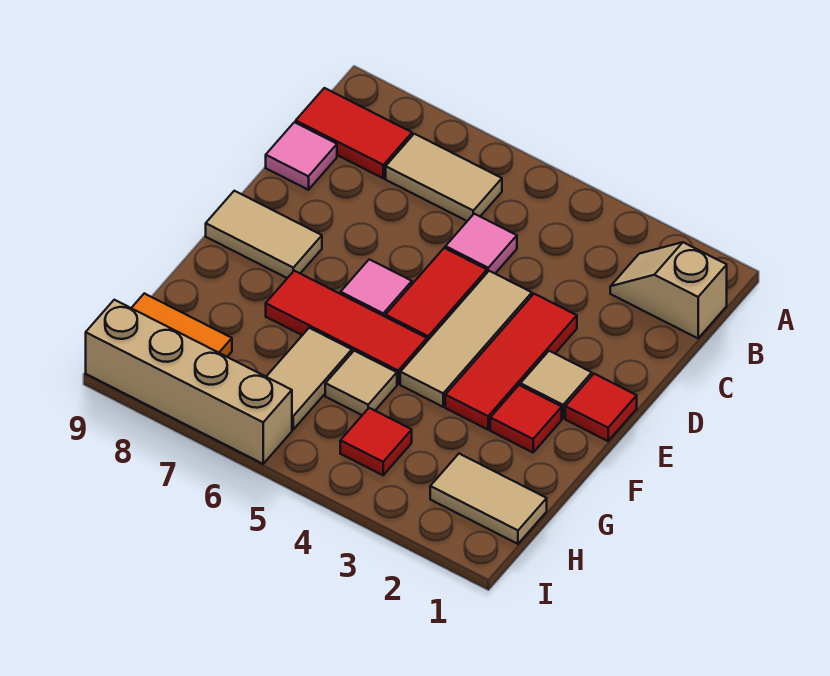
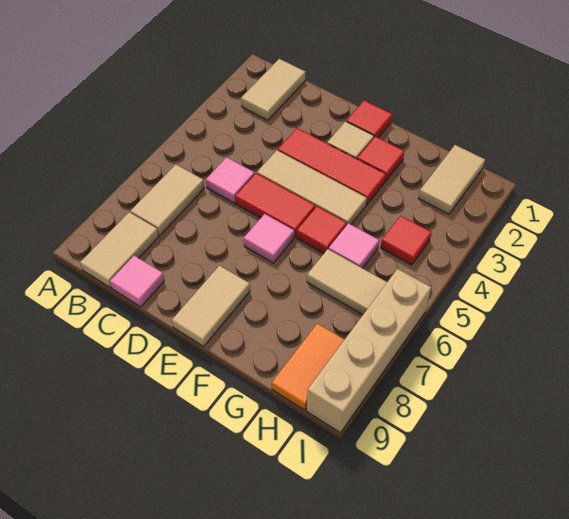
tan slope B1:B2 level 1 top 1 -> tan tile B1:B2 level 1
red tile B8:B9 level 1 -> tan tile B8:B9 level 1
red tile F5:F7 level 1 -> red tile F5 level 1
tan tile G5 level 1 -> pink tile G5 level 1

